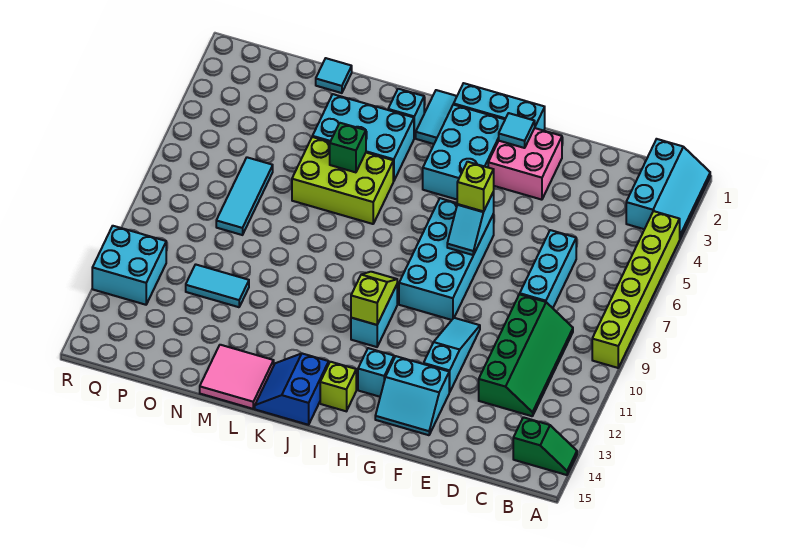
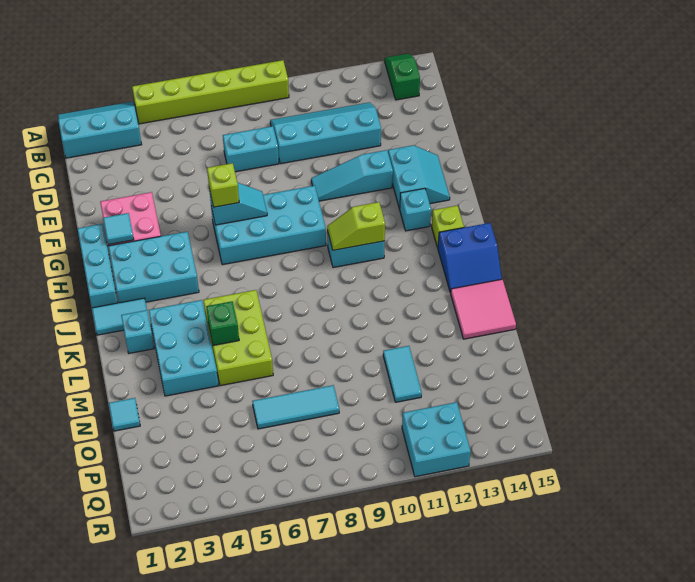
green slope C9:D12 level 1 top D -> cyan slope C9:D12 level 1 top D
cyan brick D6:D8 level 1 -> cyan brick D7:D8 level 1

